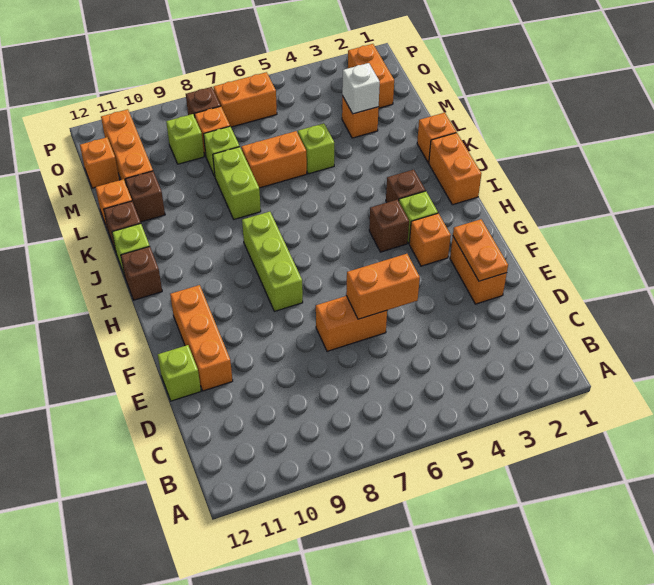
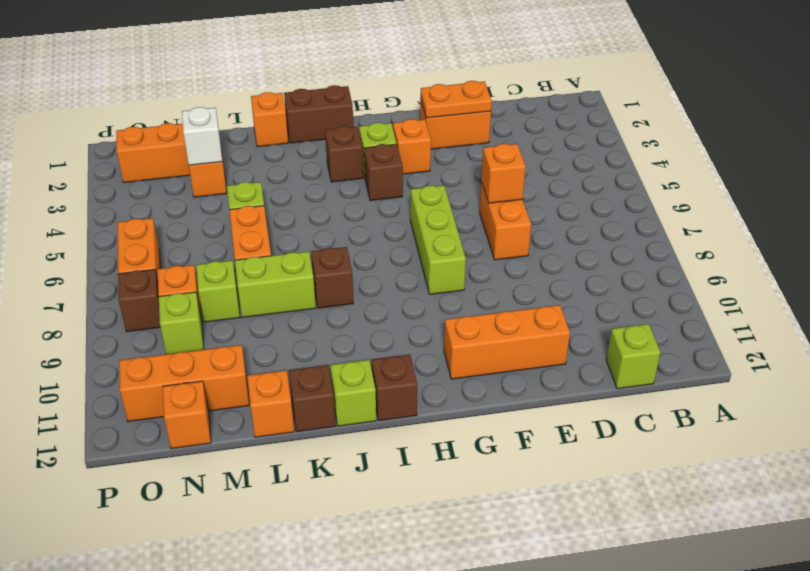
orange brick E5:E6 level 2 -> orange brick E6 level 2
lime brick E12 level 1 -> lime brick C12 level 1
lime brick G8:I8 level 1 -> lime brick G6:G8 level 1
orange brick I1:J1 level 1 -> brown brick I1:J1 level 1
brown brick L11 level 1 -> brown brick J8 level 1

